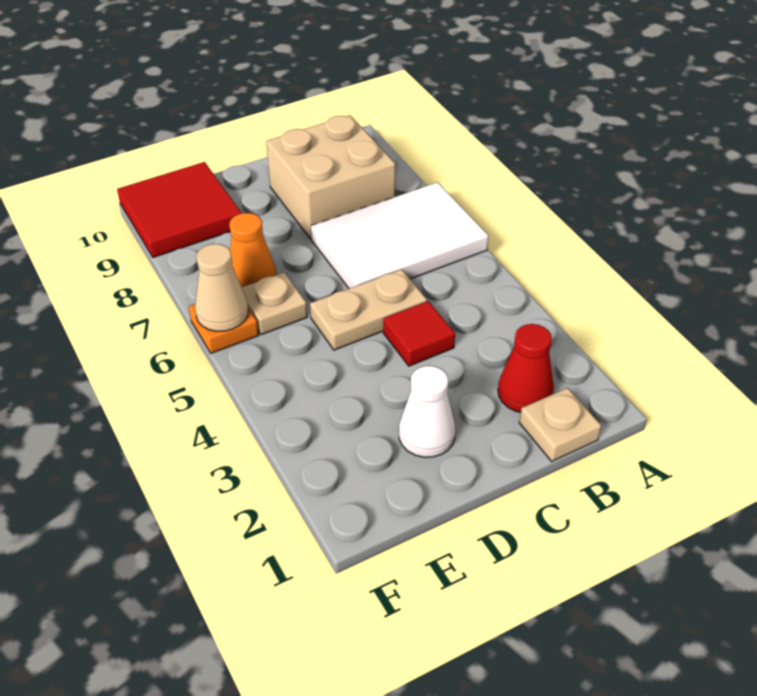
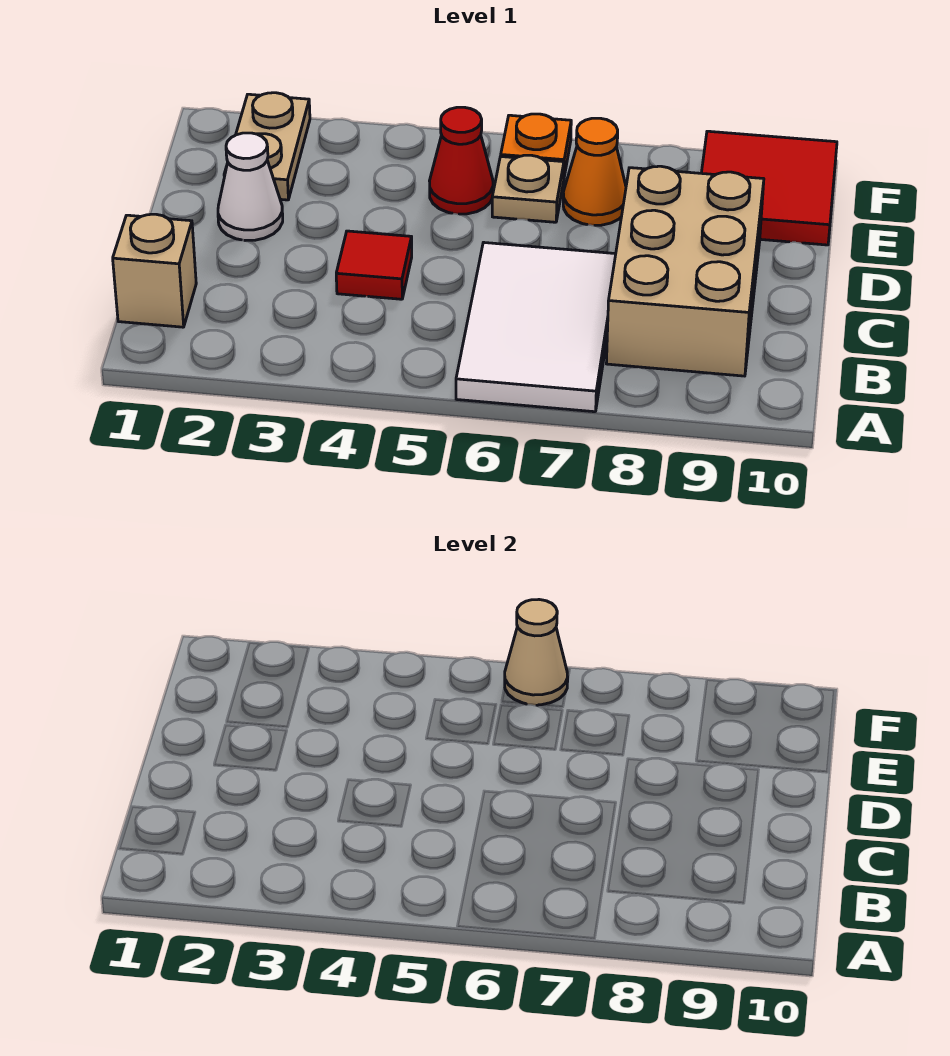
tan plate B1 level 1 -> tan brick B1 level 1
red cone B2 level 1 -> red cone E5 level 1
tan brick B8:C9 level 1 -> tan brick B8:D9 level 1
tan plate C5:D5 level 1 -> tan plate E2:F2 level 1

